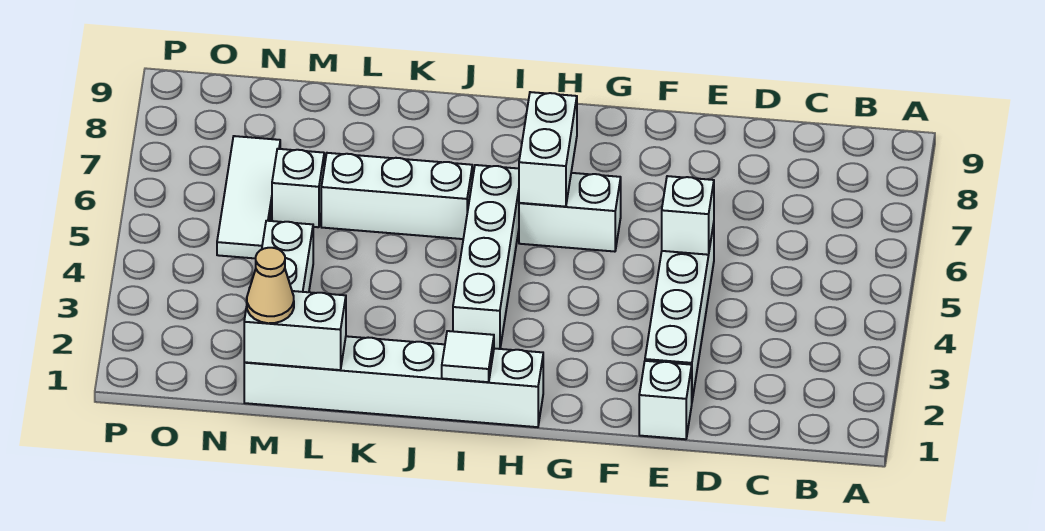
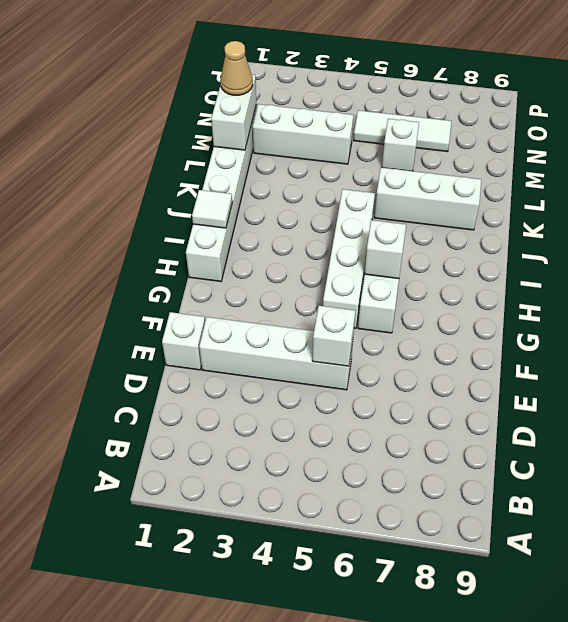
white brick H6:H7 level 2 -> white brick H6 level 2
white brick I3:I6 level 1 -> white brick G5:J5 level 1
white brick J6:L6 level 1 -> white brick K6:K8 level 1

